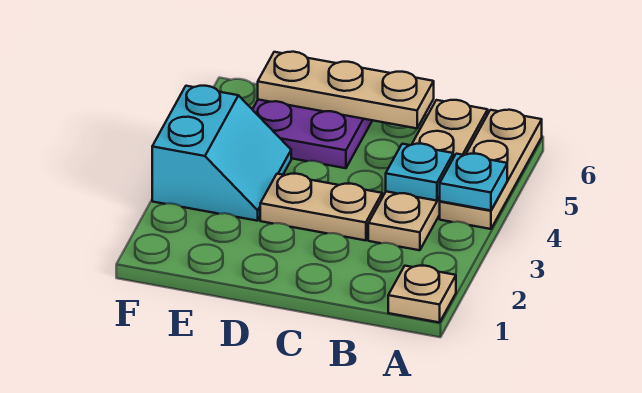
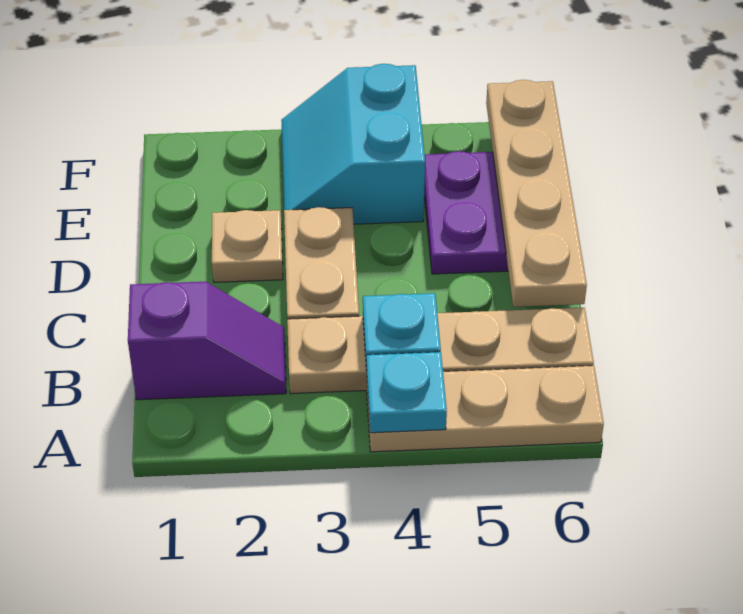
tan plate A1 level 1 -> tan plate D2 level 1
none -> purple slope B1:B2 level 1 top 1
tan plate C6:E6 level 2 -> tan plate C6:F6 level 2
cyan slope E3:F4 level 1 top F -> cyan slope E3:F4 level 1 top 4

